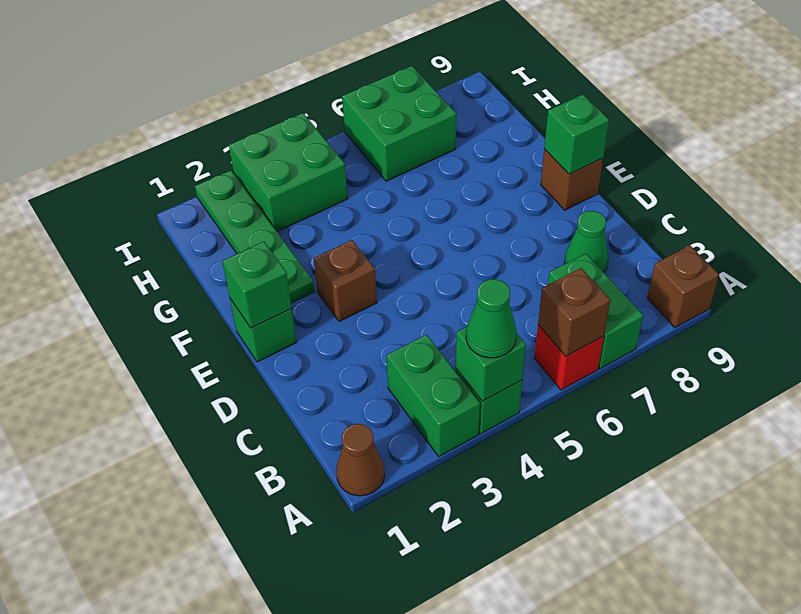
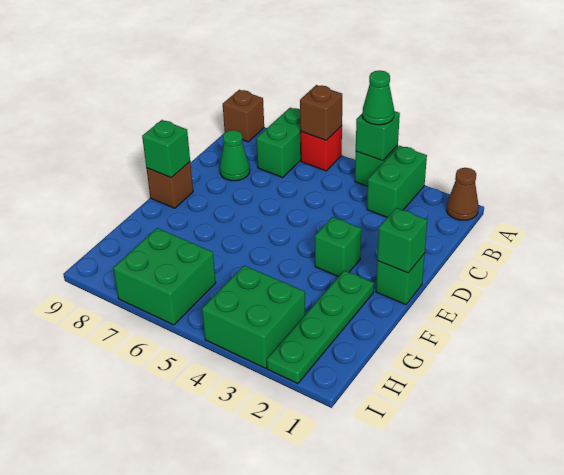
brown brick E3 level 1 -> green brick E3 level 1

